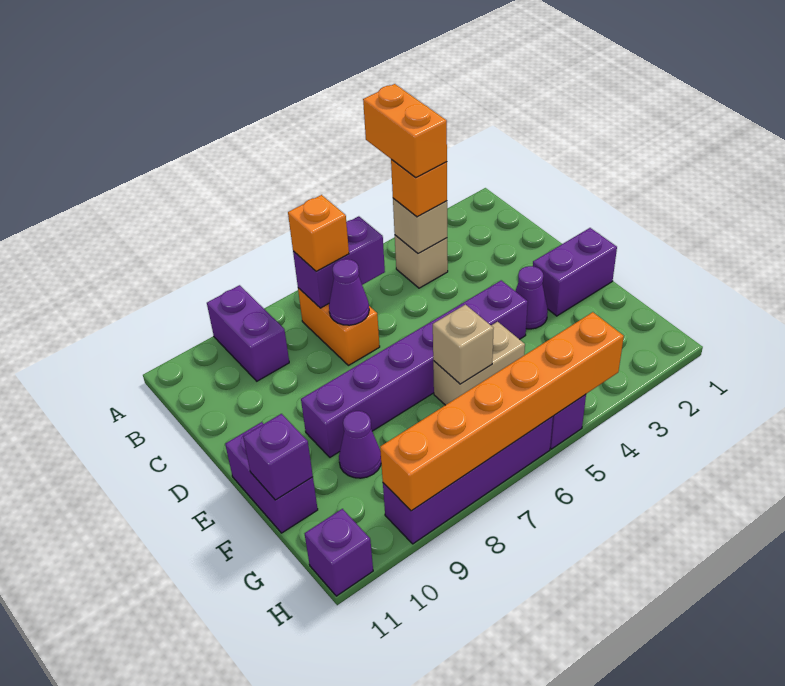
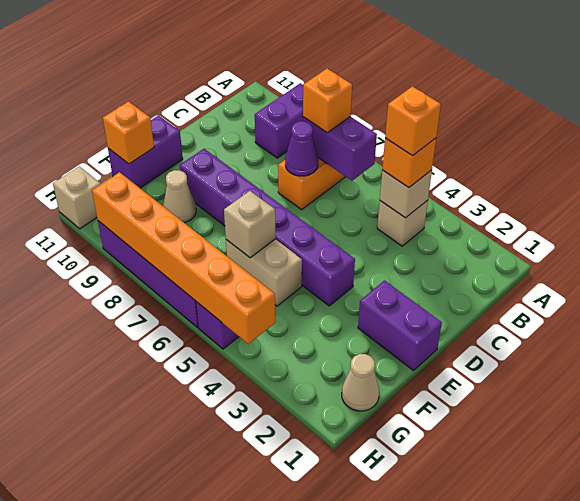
orange brick A4:B4 level 4 -> orange brick B4 level 4
purple cone E3 level 1 -> none
purple cone F9 level 1 -> tan cone F9 level 1
purple brick F11 level 2 -> orange brick F11 level 2
none -> tan cone G1 level 1
purple brick H11 level 1 -> tan brick H11 level 1

